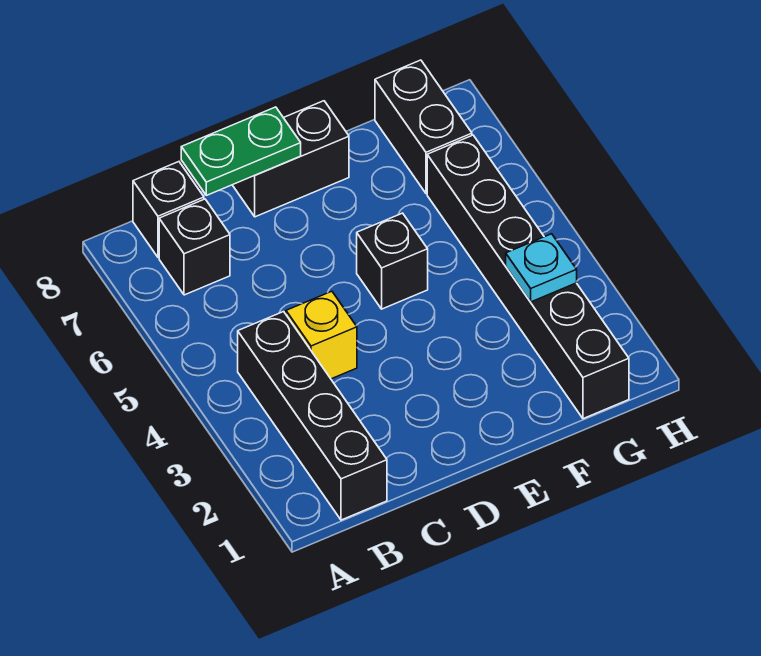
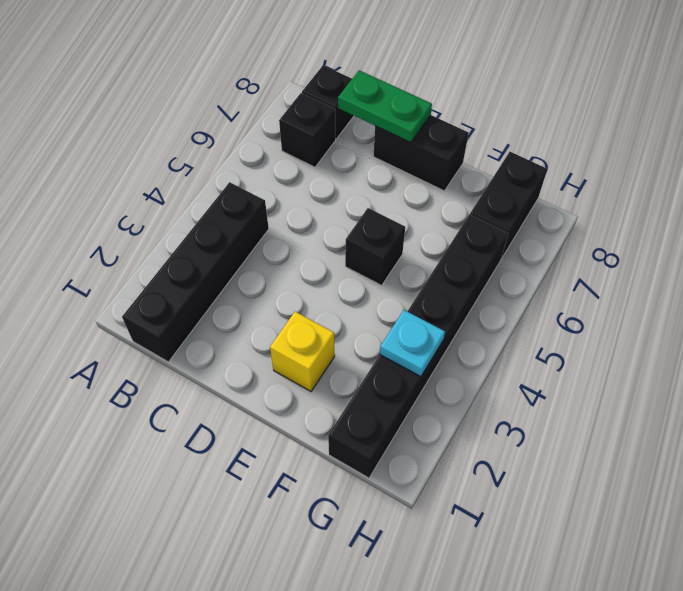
yellow brick C4 level 1 -> yellow brick E2 level 1

